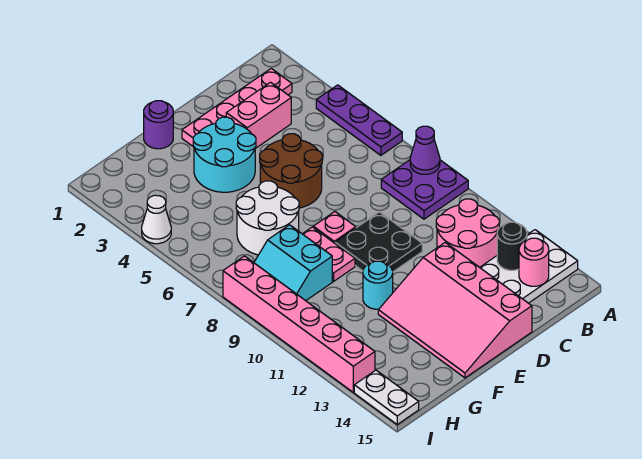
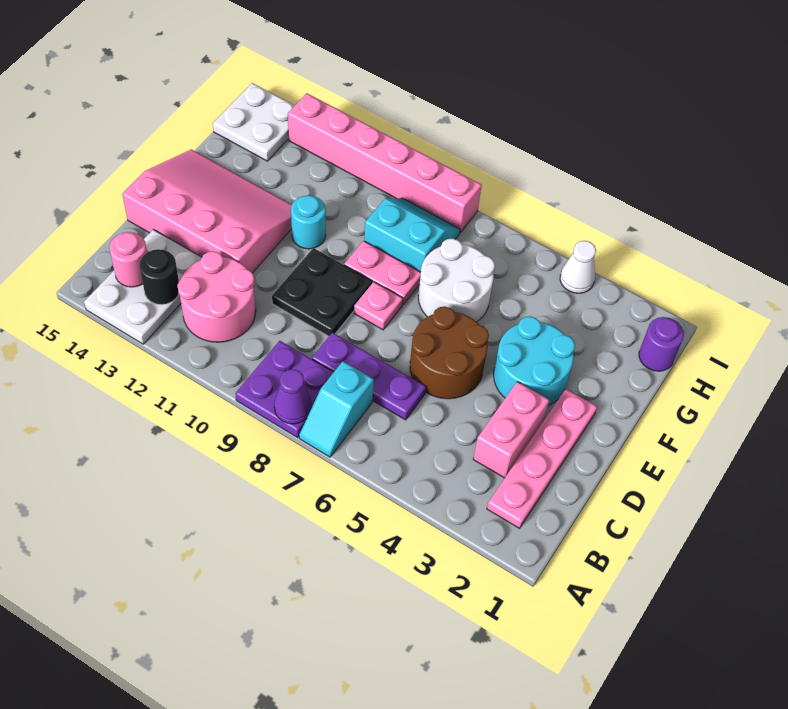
purple plate A4:A6 level 1 -> purple plate C6:C8 level 1
none -> cyan slope A7:B7 level 1 top B
purple round brick F1 level 1 -> purple round brick H1 level 1
white plate I14:I15 level 1 -> white plate H14:I15 level 1

